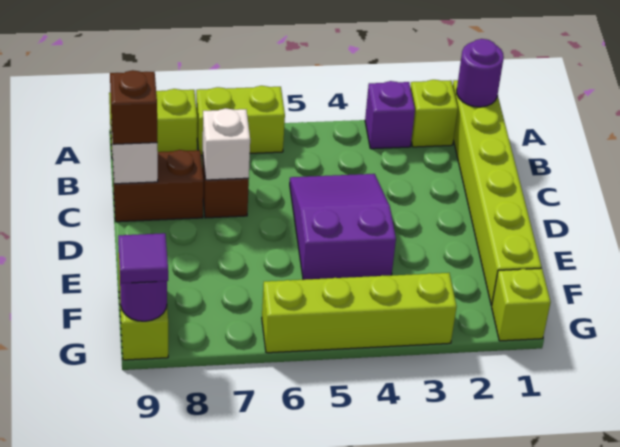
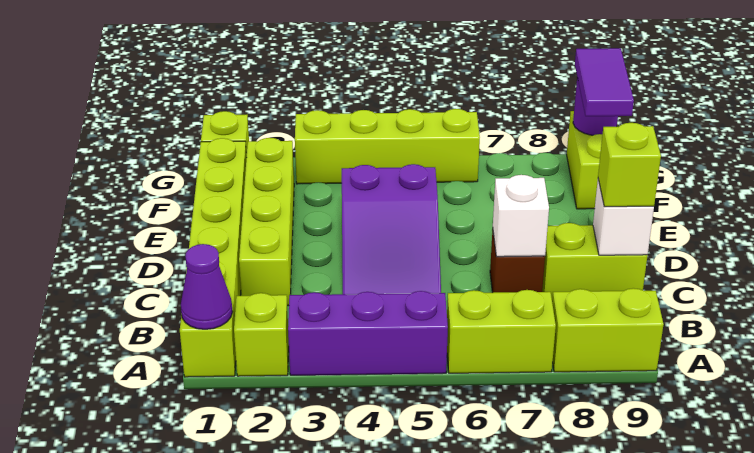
purple round brick A1 level 2 -> purple cone A1 level 2
purple brick A3 level 1 -> purple brick A3:A5 level 1
none -> lime brick C2:F2 level 1
brown brick C8:C9 level 1 -> lime brick C8:C9 level 1
brown brick C9 level 3 -> lime brick C9 level 3
purple tile G9 level 3 -> purple tile F9:G9 level 3

